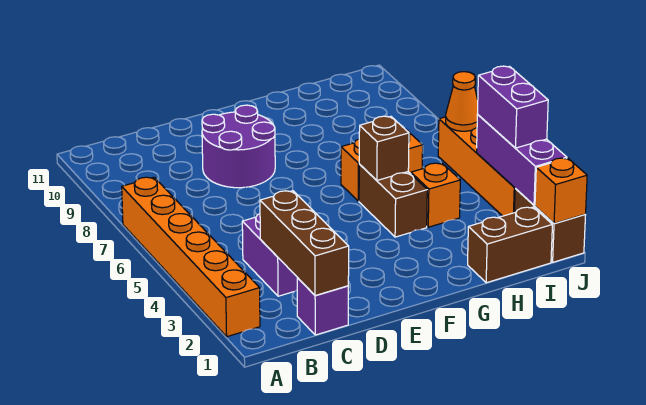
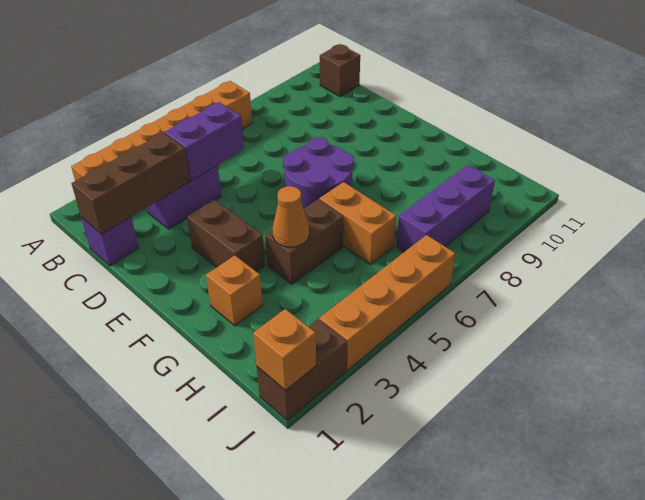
purple round brick D8:E9 level 1 -> purple round brick E6:F7 level 1
brown brick G5 level 2 -> brown brick B11 level 1
brown brick H1:I1 level 1 -> brown brick E3:F3 level 1
orange brick H4 level 1 -> orange brick G2 level 1
purple brick J2:J4 level 2 -> purple brick I7:I9 level 1
purple brick J3:J4 level 3 -> purple brick C4:C5 level 2
orange cone J6 level 2 -> orange cone G4 level 2

